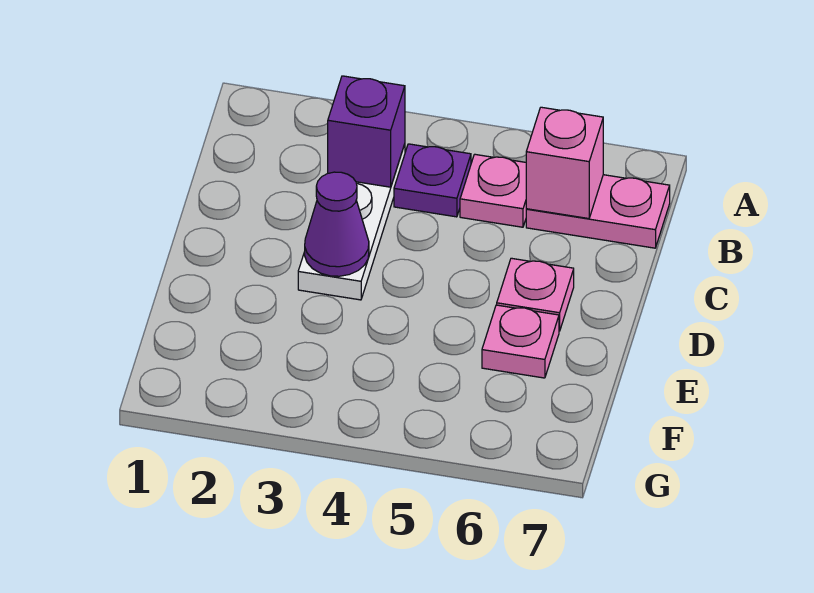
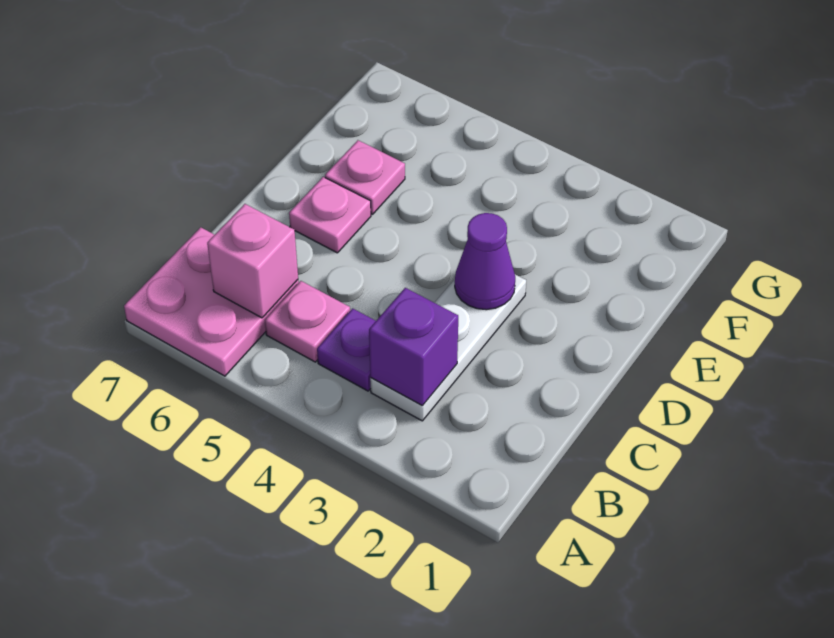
pink plate B6:B7 level 1 -> pink plate A6:B7 level 1

